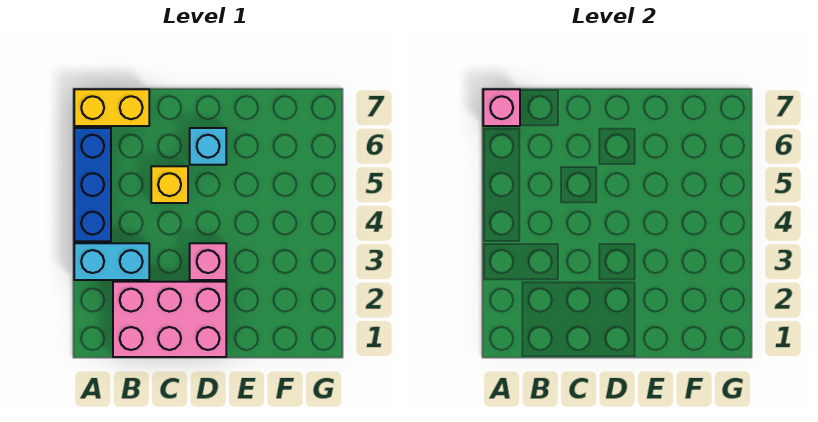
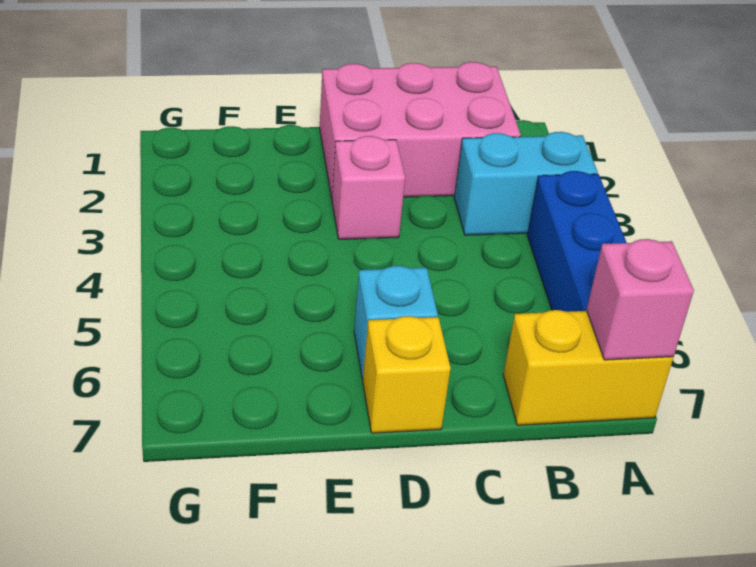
yellow brick C5 level 1 -> yellow brick D7 level 1

